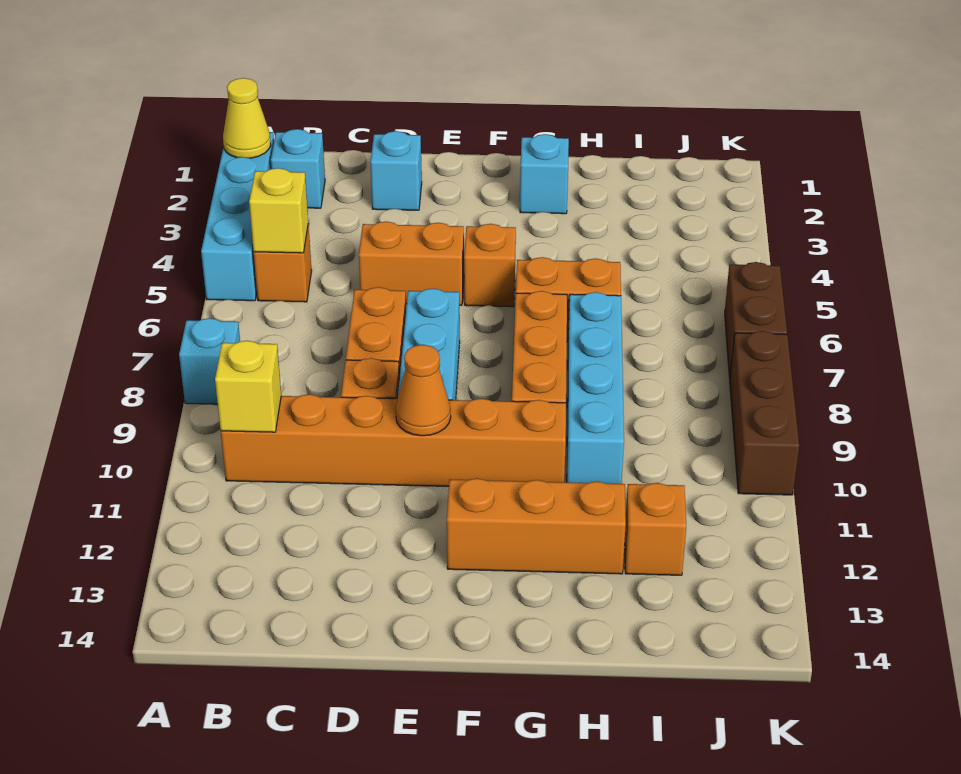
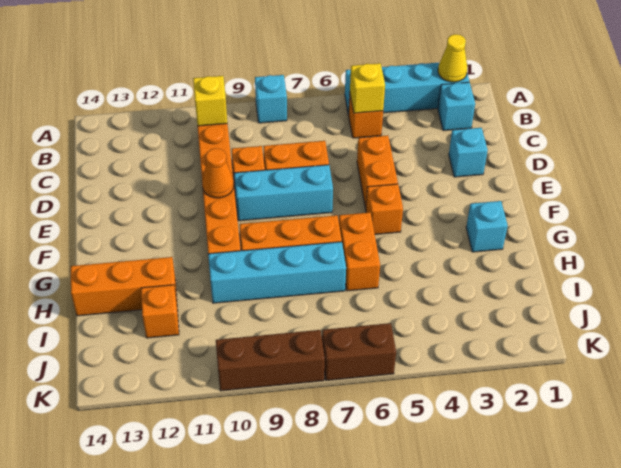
orange brick F12:H12 level 1 -> orange brick H12:H14 level 1

